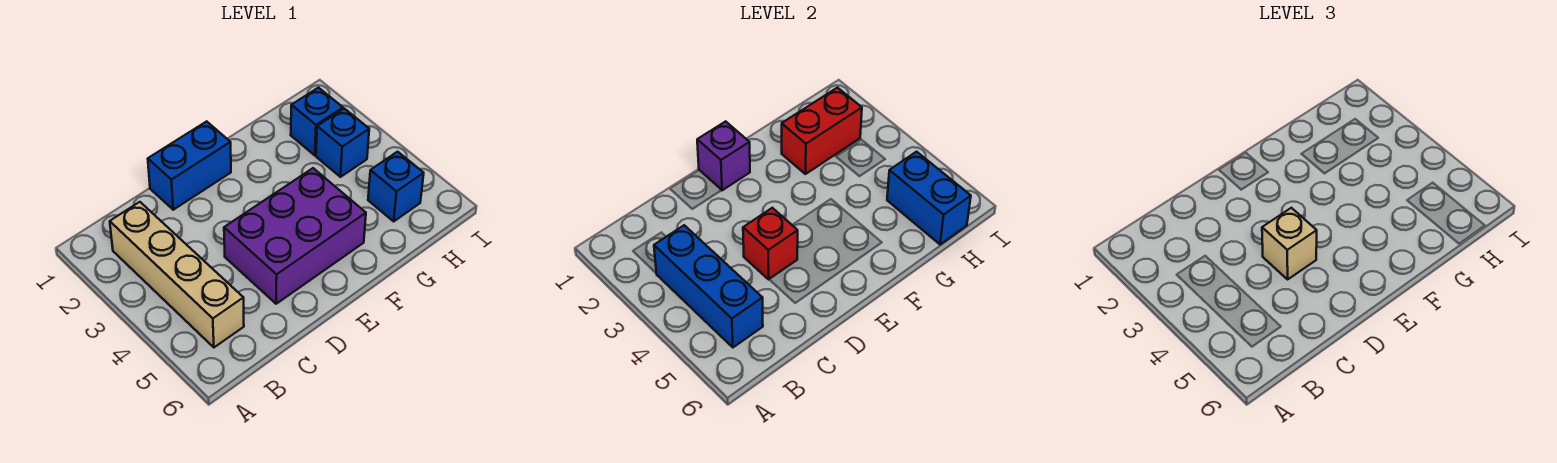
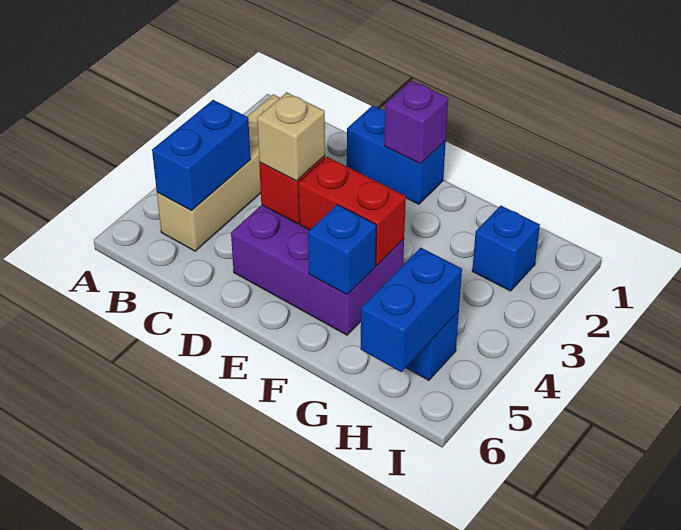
blue brick B3:B5 level 2 -> blue brick B4:B5 level 2
red brick G2:H2 level 2 -> red brick E4:F4 level 2
blue brick H3 level 1 -> blue brick F5 level 2

